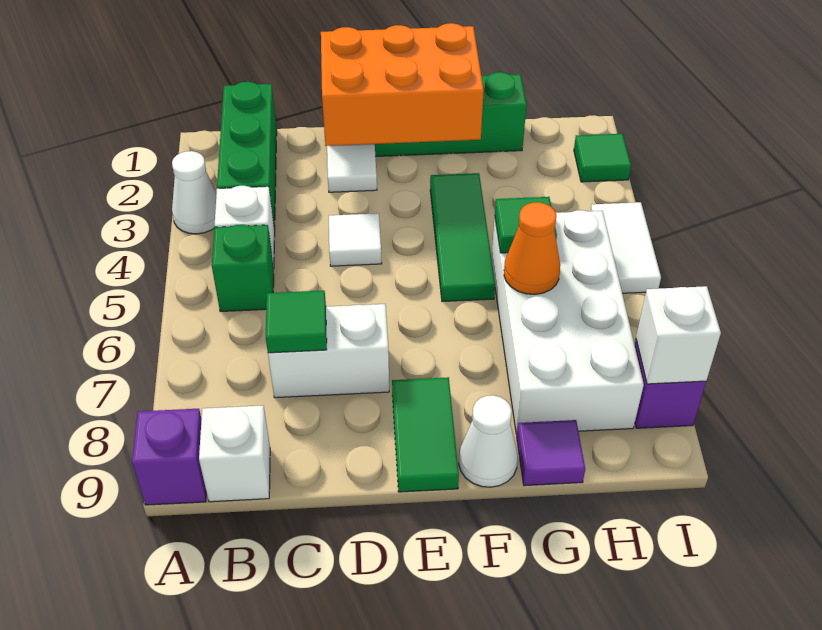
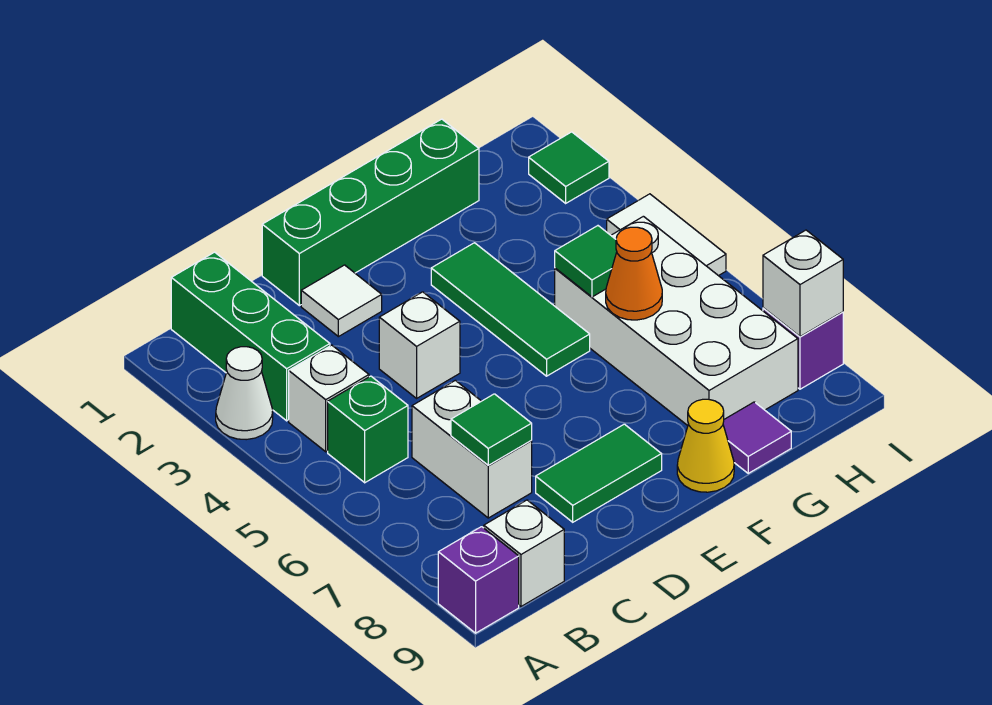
white brick C7:D7 level 1 -> white brick C6:C7 level 1
orange brick D1:F2 level 2 -> none
white tile D4 level 1 -> white brick D4 level 1
green tile E8:E9 level 1 -> green tile D8:E8 level 1
white cone F9 level 1 -> yellow cone F9 level 1

